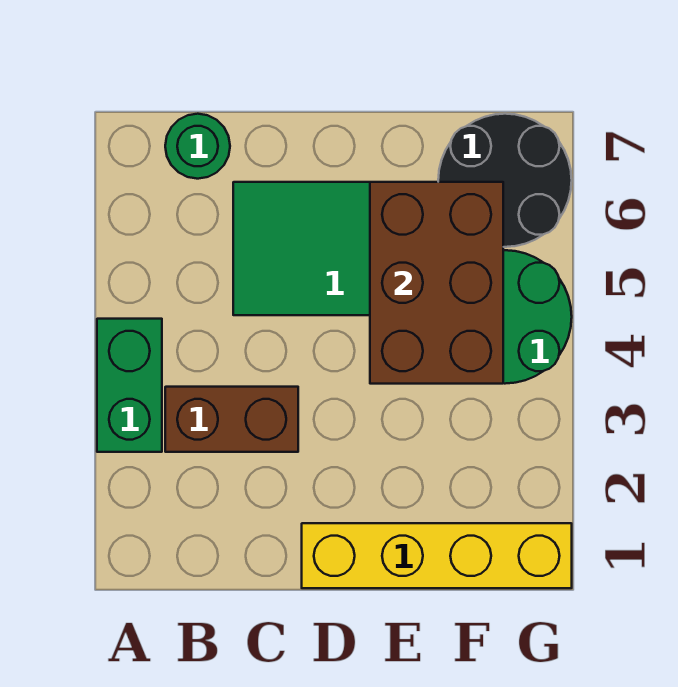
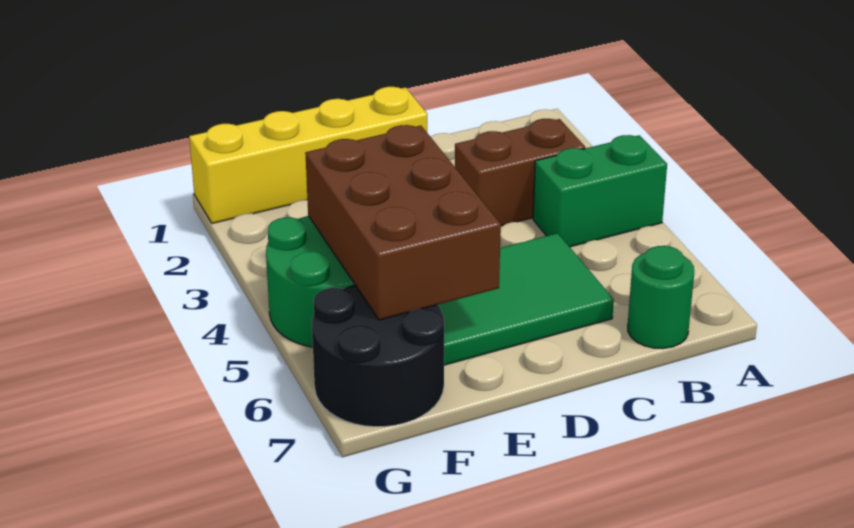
green brick A3:A4 level 1 -> green brick A4:B4 level 1

